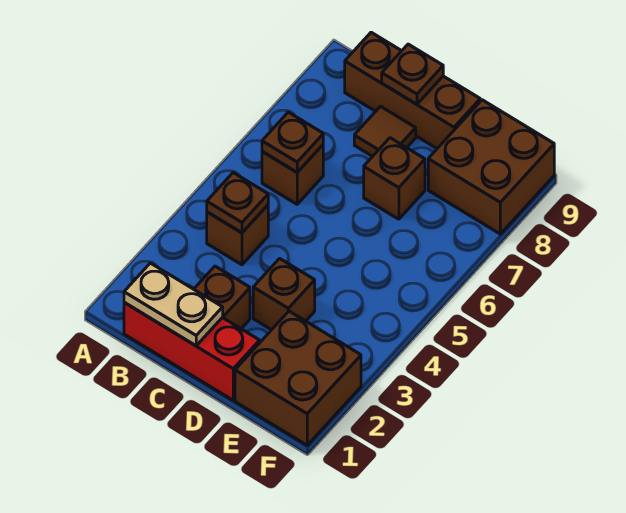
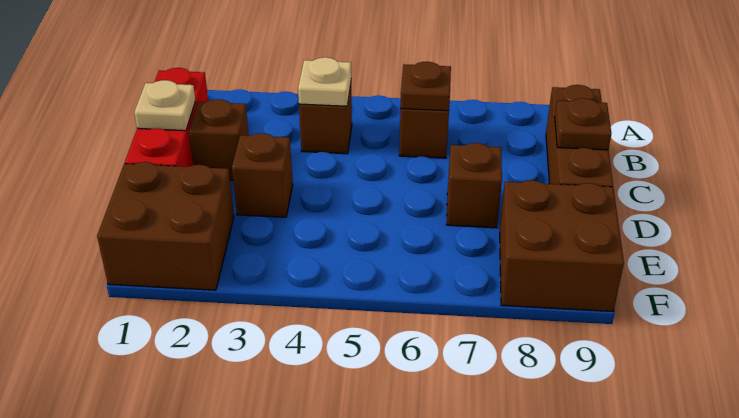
tan plate B1:C1 level 2 -> tan plate C1 level 2
brown plate B4 level 2 -> tan plate B4 level 2
brown tile C8 level 1 -> none

